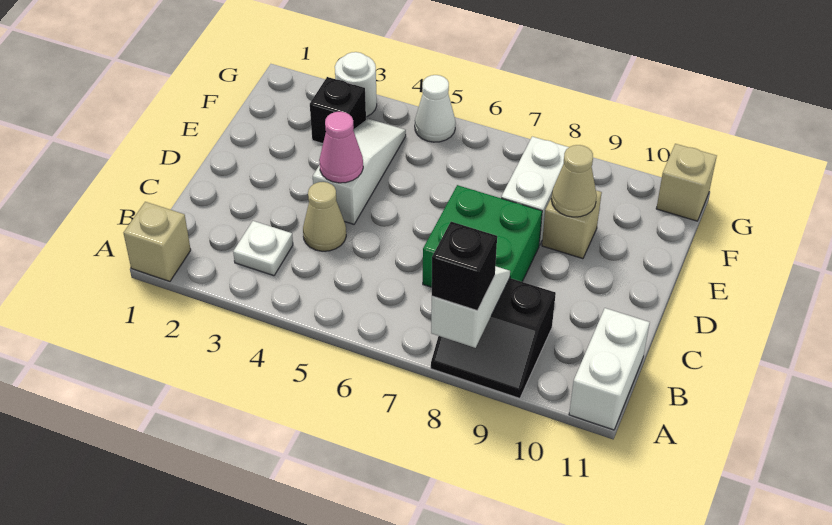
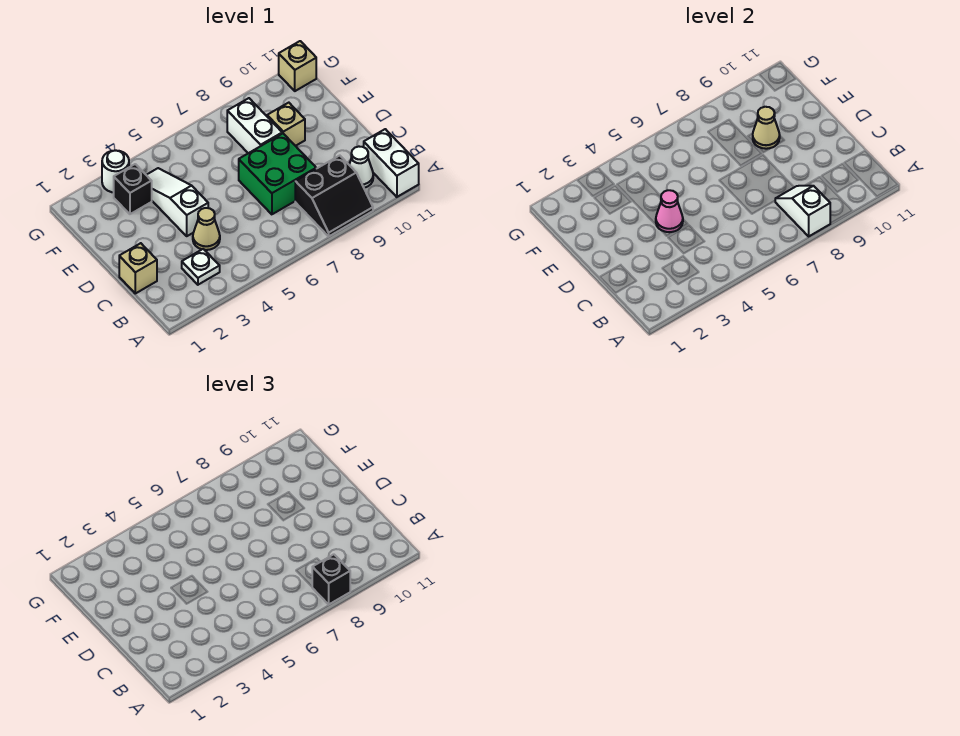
tan brick A1 level 1 -> tan brick C1 level 1
white cone G5 level 1 -> white cone B10 level 1

